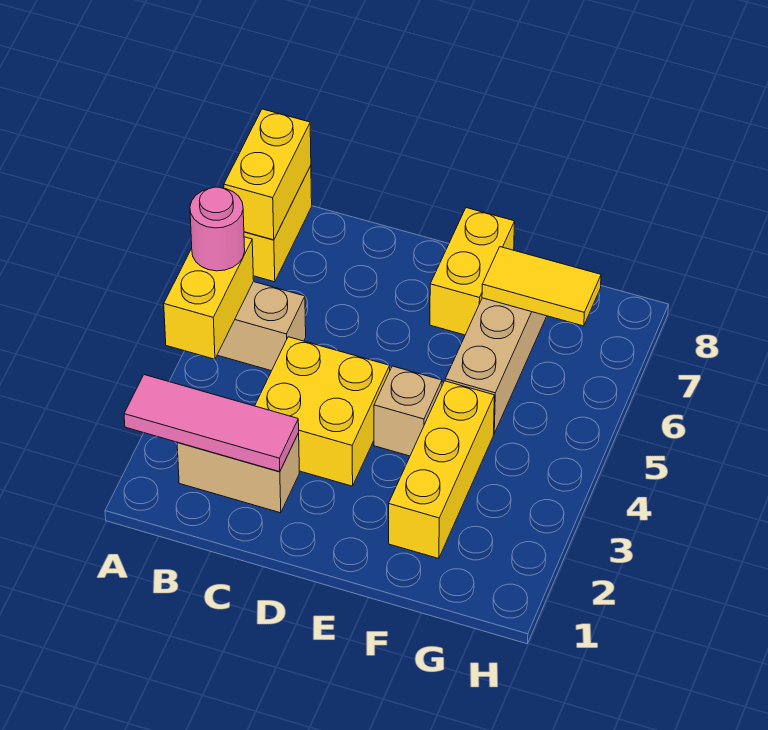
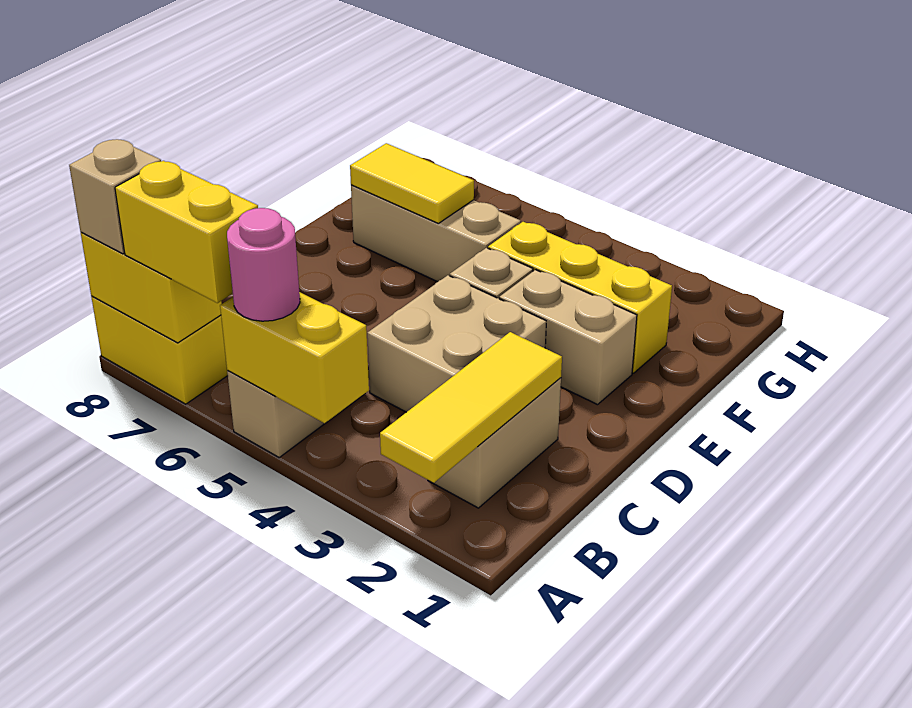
pink tile A2:C2 level 2 -> yellow tile A2:C2 level 2
none -> tan brick A8 level 3
yellow brick C3:D4 level 1 -> tan brick C3:D4 level 1
none -> tan brick E2:E3 level 1
yellow brick E7:E8 level 1 -> yellow brick A6:A7 level 3
yellow tile F7:G7 level 2 -> yellow tile F6:F7 level 2

